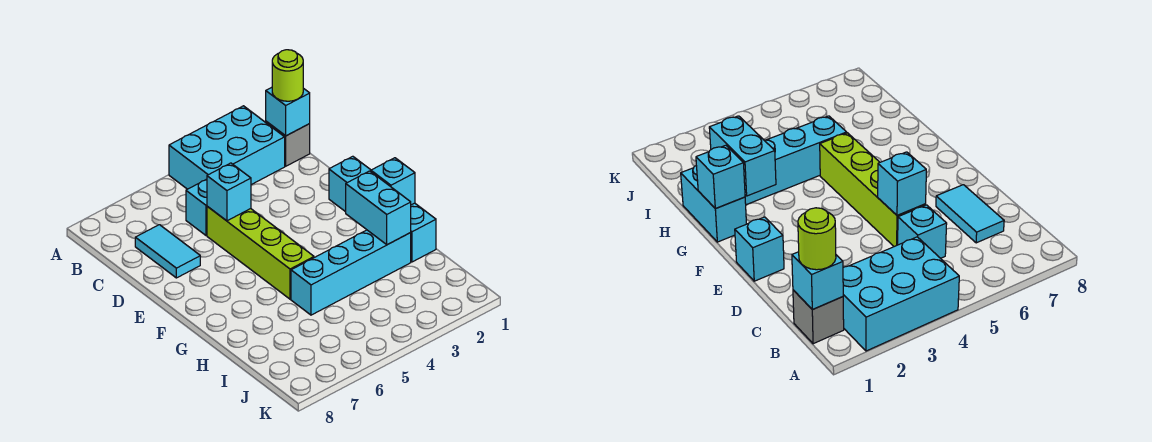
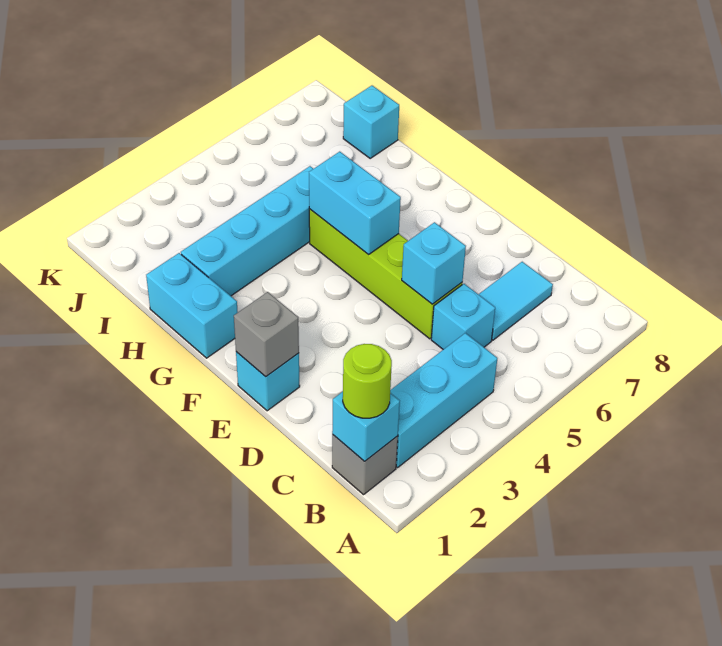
cyan brick A2:B4 level 1 -> cyan brick B2:B4 level 1
cyan tile C7:D7 level 1 -> cyan tile C6:C7 level 1
none -> grey brick E1 level 2
cyan brick G1 level 2 -> cyan brick I8 level 1
cyan brick G2:H2 level 2 -> cyan brick F5:G5 level 2

